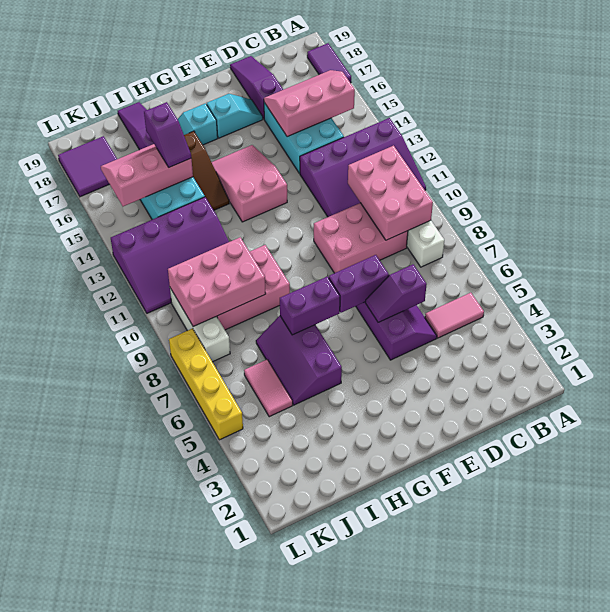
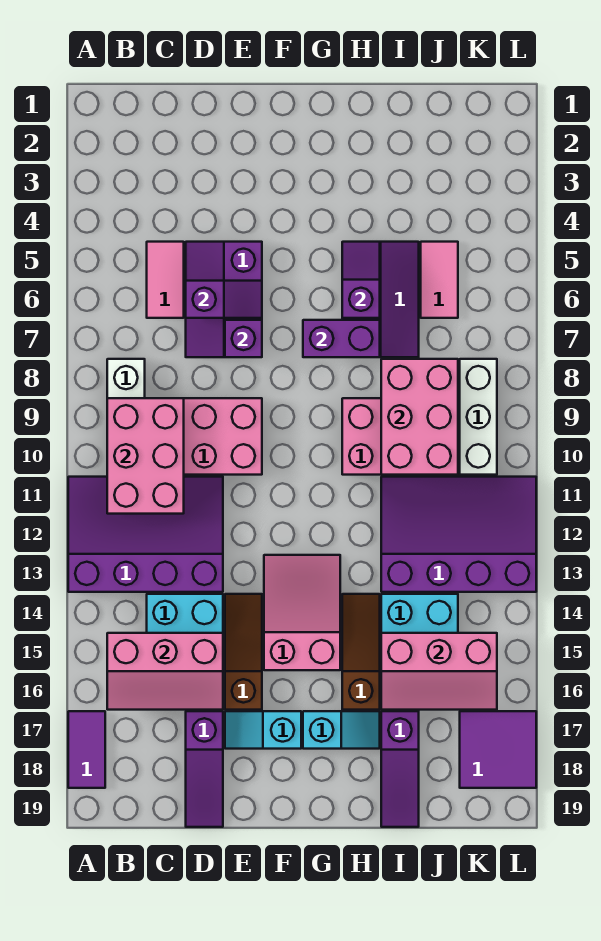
pink tile B5:C5 level 1 -> pink tile C5:C6 level 1
purple brick E7:F7 level 2 -> purple brick E7 level 2
none -> brown slope E14:E16 level 1 top 16
pink slope F13:G15 level 1 top 13 -> pink slope F13:G15 level 1 top 15
pink brick I9:K10 level 2 -> pink brick I8:J10 level 2
purple slope I15:I16 level 3 top 16 -> purple slope H5:H6 level 2 top 6
yellow brick L5:L8 level 1 -> none

